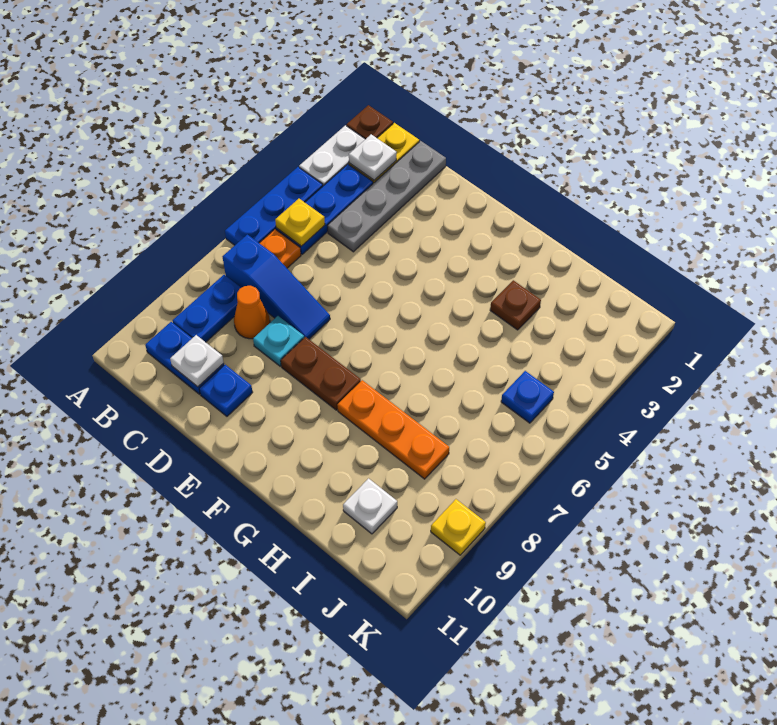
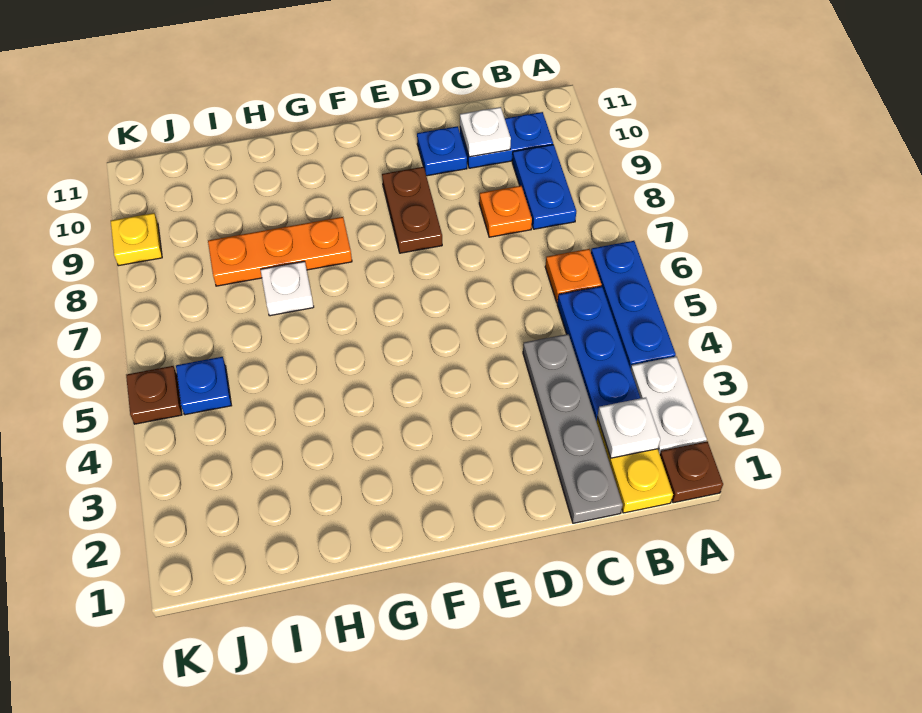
yellow plate B5 level 2 -> none
blue slope B7:D7 level 1 top B -> none
orange cone C8 level 1 -> orange plate C8 level 1
cyan plate D8 level 1 -> none
brown plate E8:F8 level 1 -> brown plate E8:E9 level 1
brown plate H3 level 1 -> brown plate K5 level 1
white plate I10 level 1 -> white plate H7 level 1

